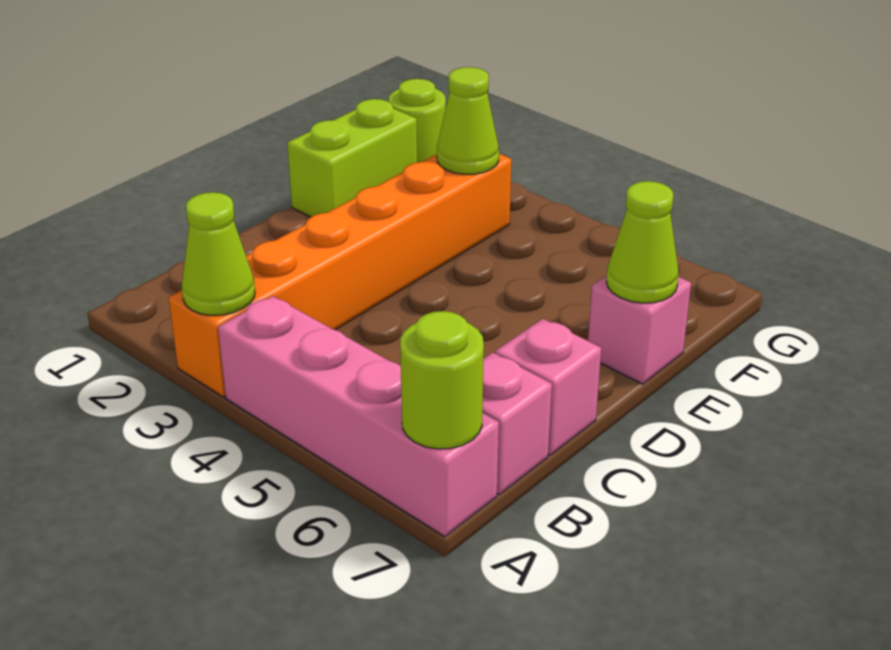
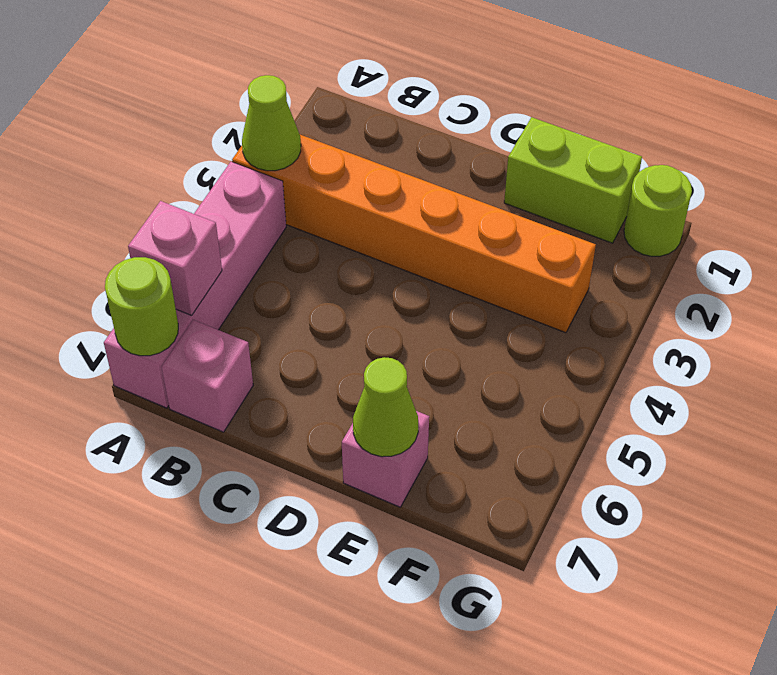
pink brick C7 level 1 -> pink brick A6 level 2
lime cone F3 level 2 -> none

